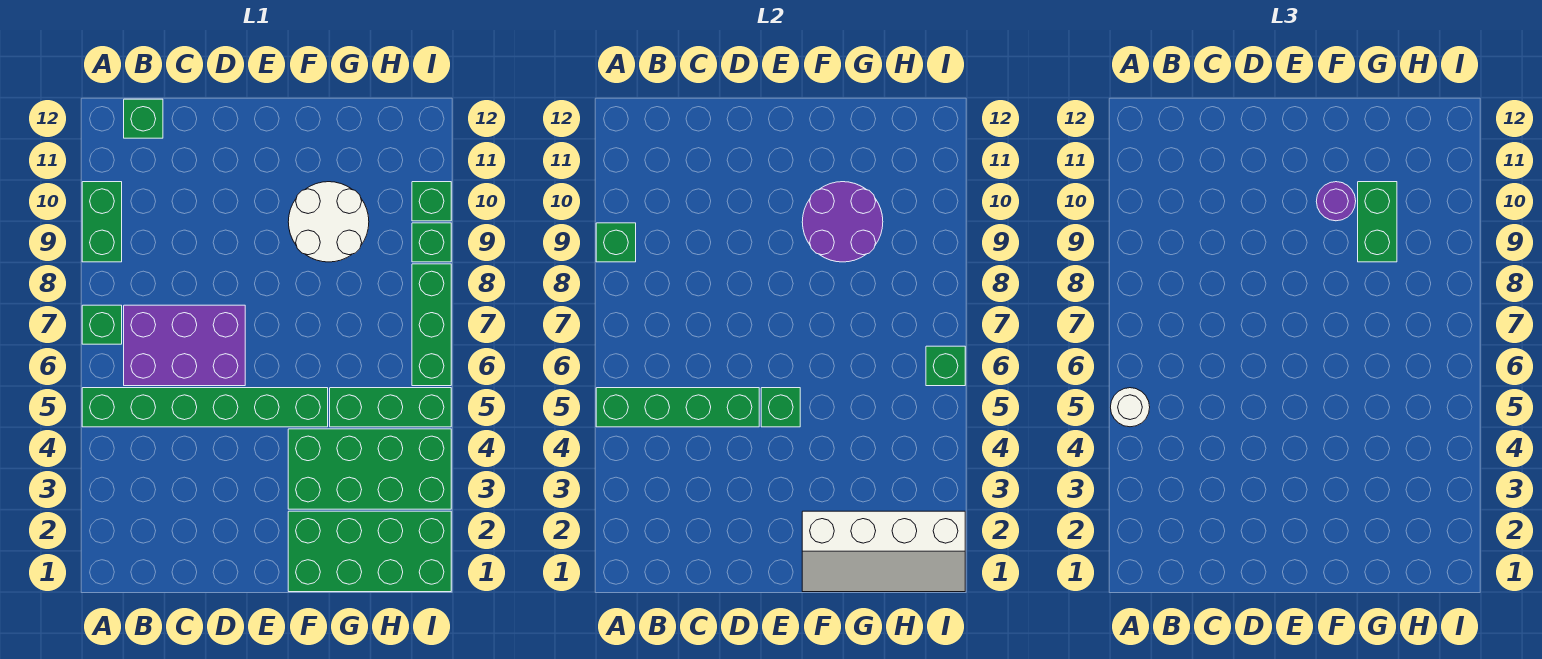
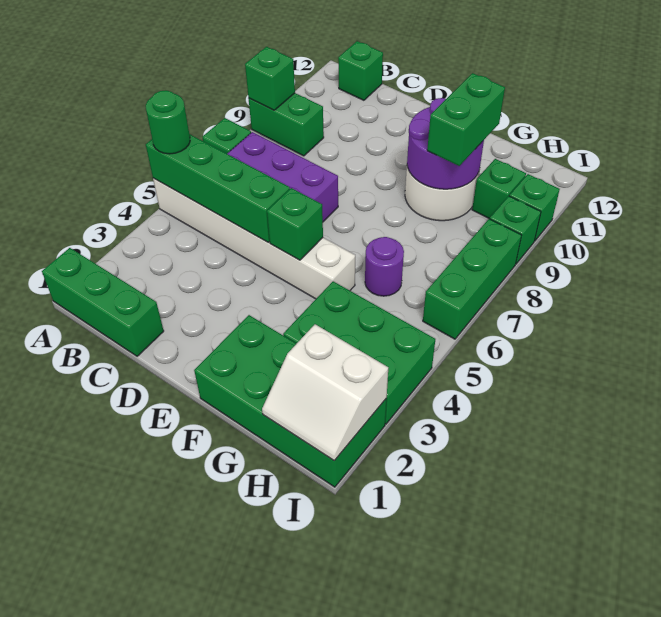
green brick A5:F5 level 1 -> white brick A5:F5 level 1
white round brick A5 level 3 -> green round brick A5 level 3
green brick A9:A10 level 1 -> green brick A9:B9 level 1
white slope F1:I2 level 2 top 2 -> white slope H1:I2 level 2 top 2
green brick F3:I4 level 1 -> green brick G3:I4 level 1
purple round brick F10 level 3 -> purple round brick G6 level 1
green brick G5:I5 level 1 -> green brick A1:C1 level 1
green brick I6 level 2 -> green brick H10 level 1

